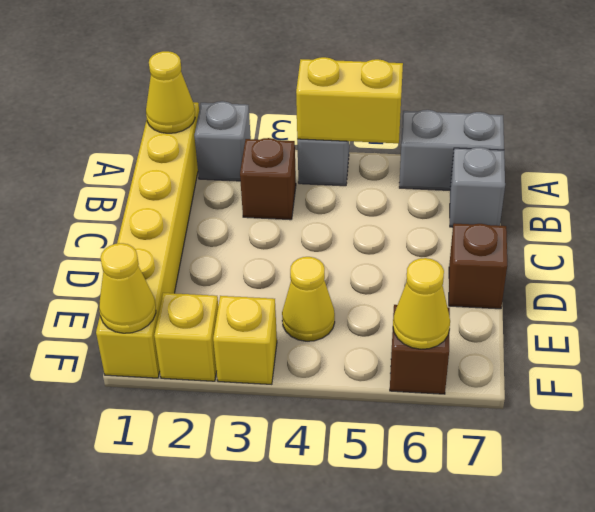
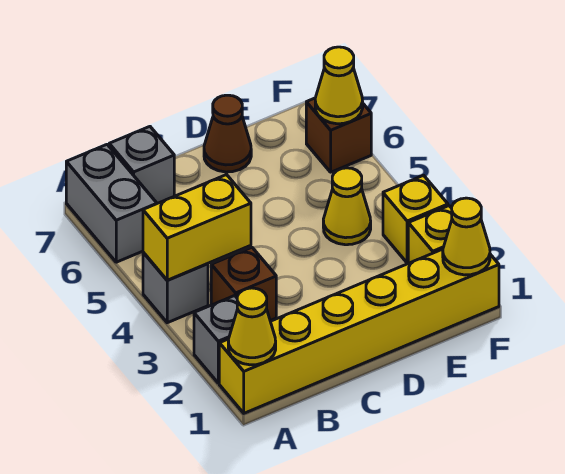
yellow brick A4:A5 level 2 -> yellow brick A4:B4 level 2
brown brick D7 level 1 -> brown cone D7 level 1

